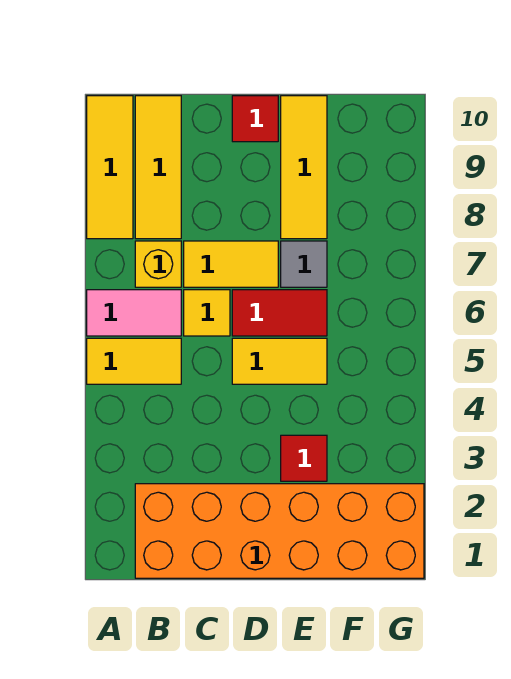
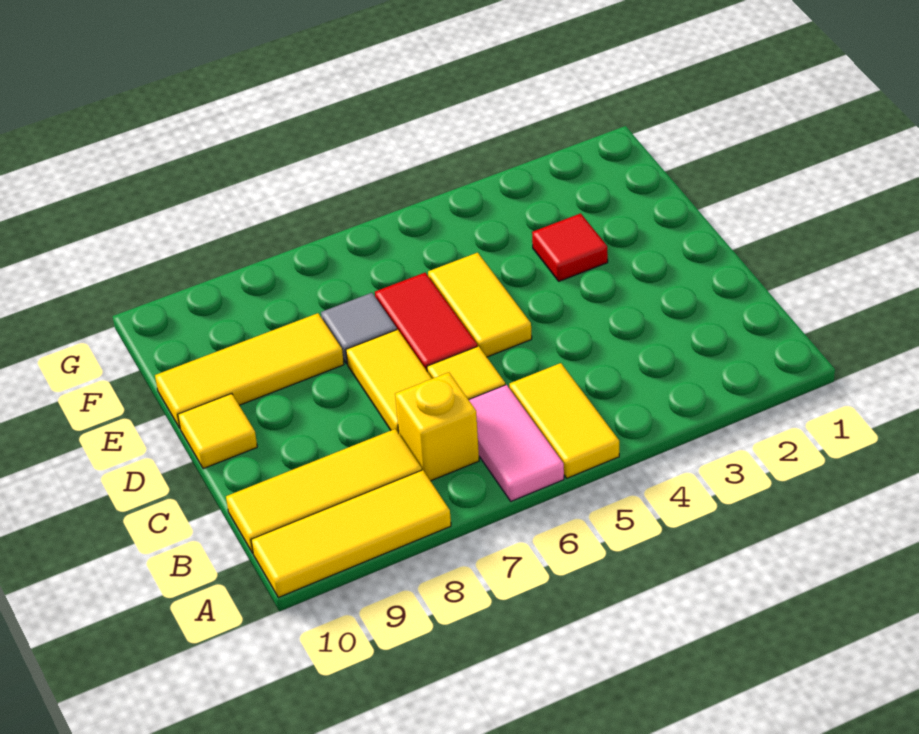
orange brick B1:G2 level 1 -> none
red tile D10 level 1 -> yellow tile D10 level 1

